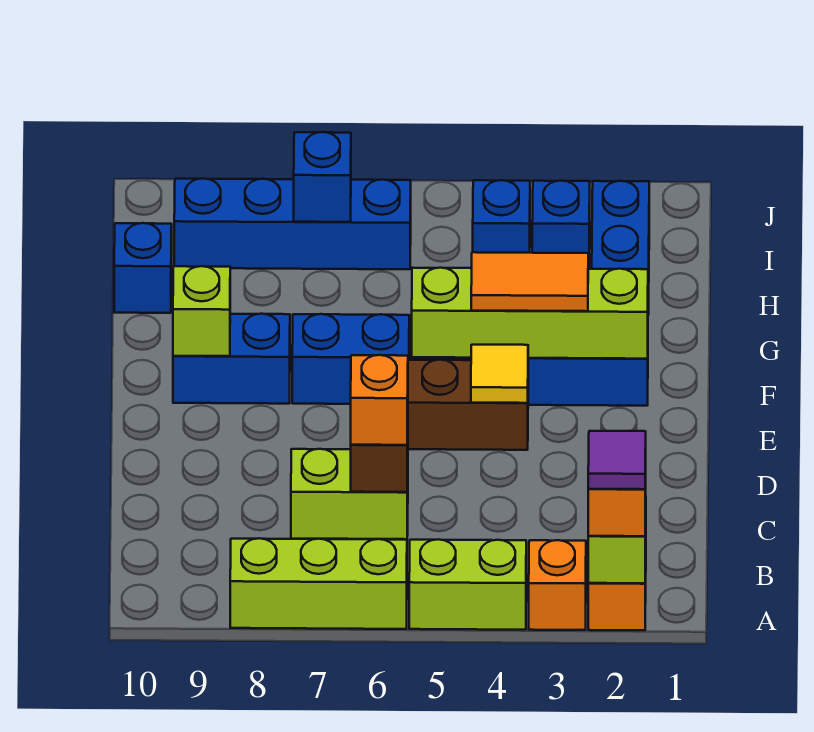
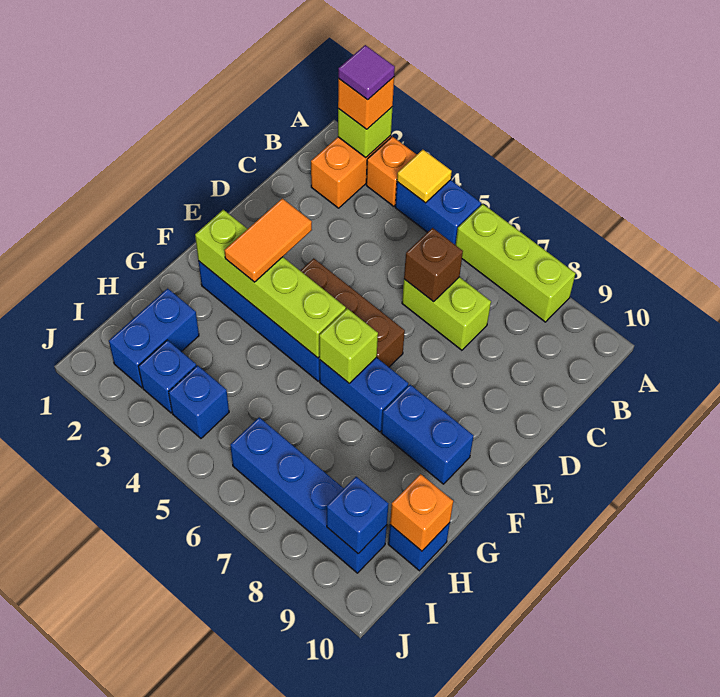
lime brick A4:A5 level 1 -> blue brick A4:A5 level 1
orange brick C6 level 3 -> orange brick H10 level 2
yellow tile E4 level 2 -> yellow tile A4 level 2
orange tile F3:F4 level 3 -> orange tile E3:F3 level 3
lime brick F9 level 2 -> lime brick F6 level 2
blue brick I7 level 2 -> blue brick I9 level 2

